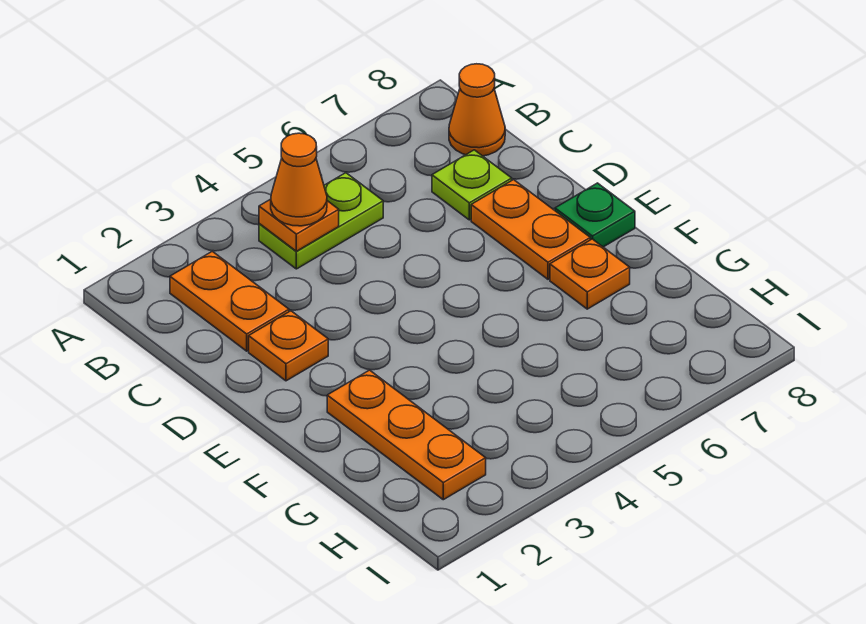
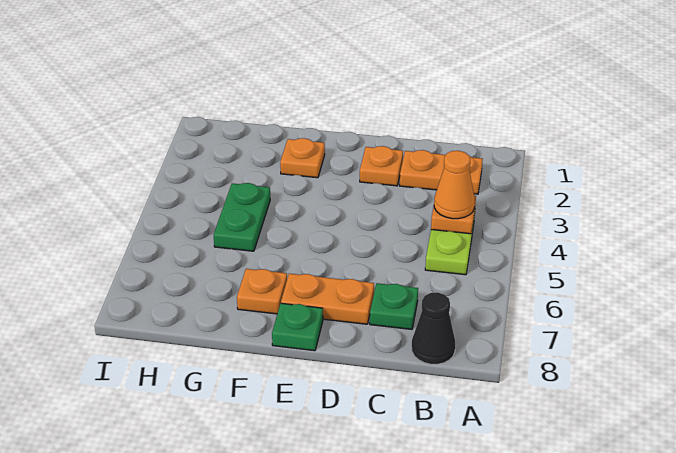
orange cone B8 level 1 -> black cone B8 level 1
lime plate C7 level 1 -> green plate C7 level 1
orange plate F2:H2 level 1 -> orange plate F2 level 1
none -> green plate G4:G5 level 1

